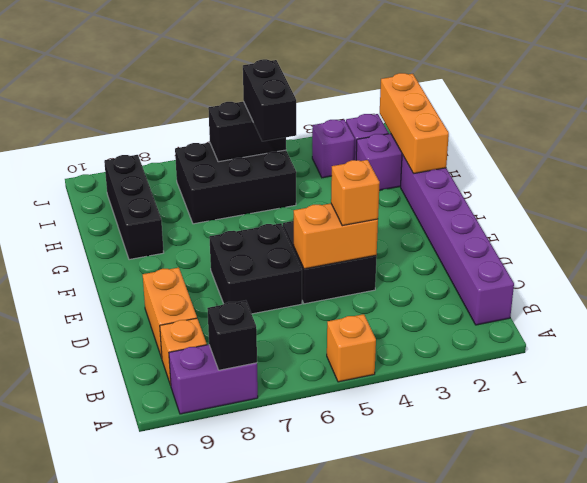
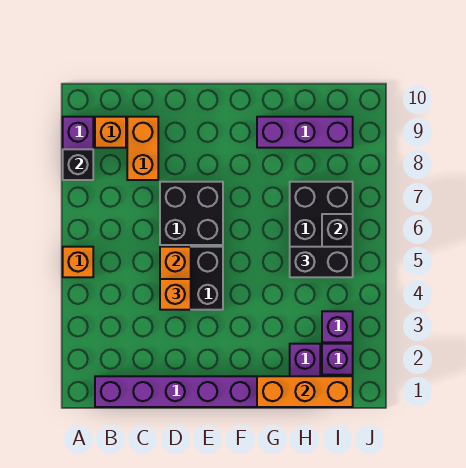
orange brick C9:D9 level 1 -> orange brick C8:C9 level 1
black brick G9:I9 level 1 -> purple brick G9:I9 level 1

